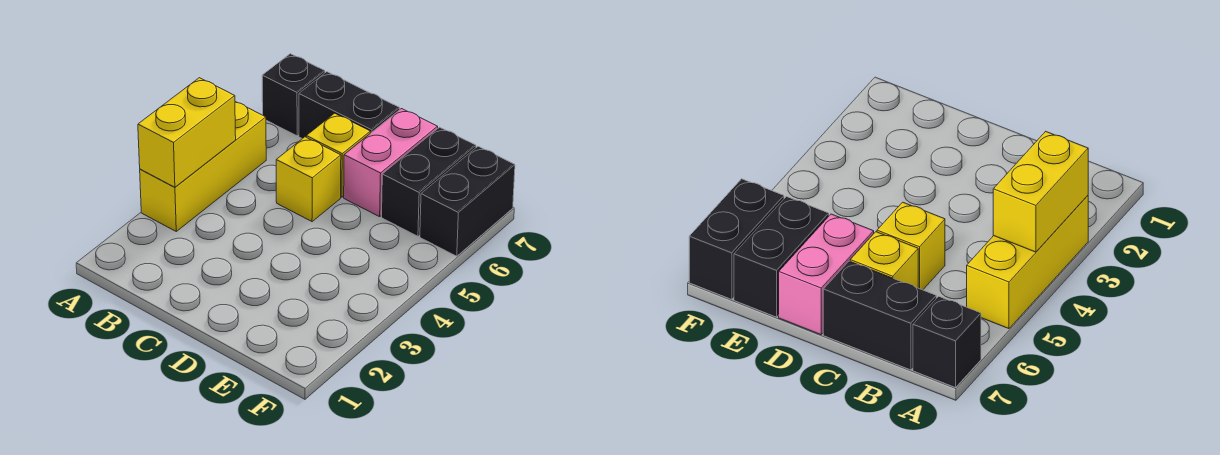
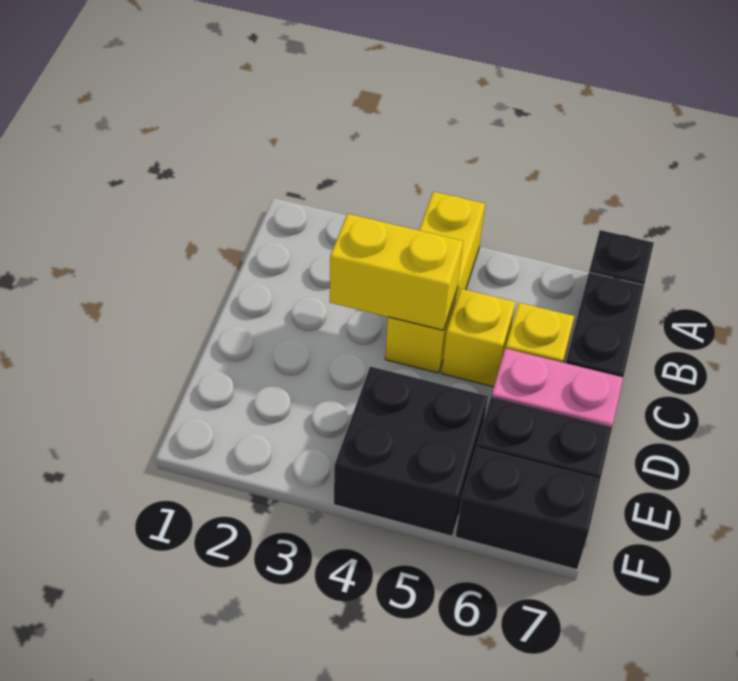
yellow brick A3:A5 level 1 -> yellow brick A4:C4 level 1
yellow brick A3:A4 level 2 -> yellow brick C3:C4 level 2
none -> black brick E4:F5 level 1

